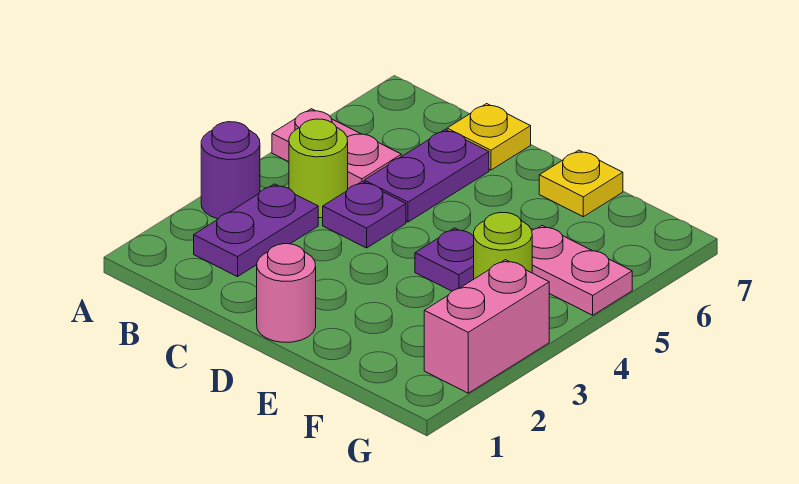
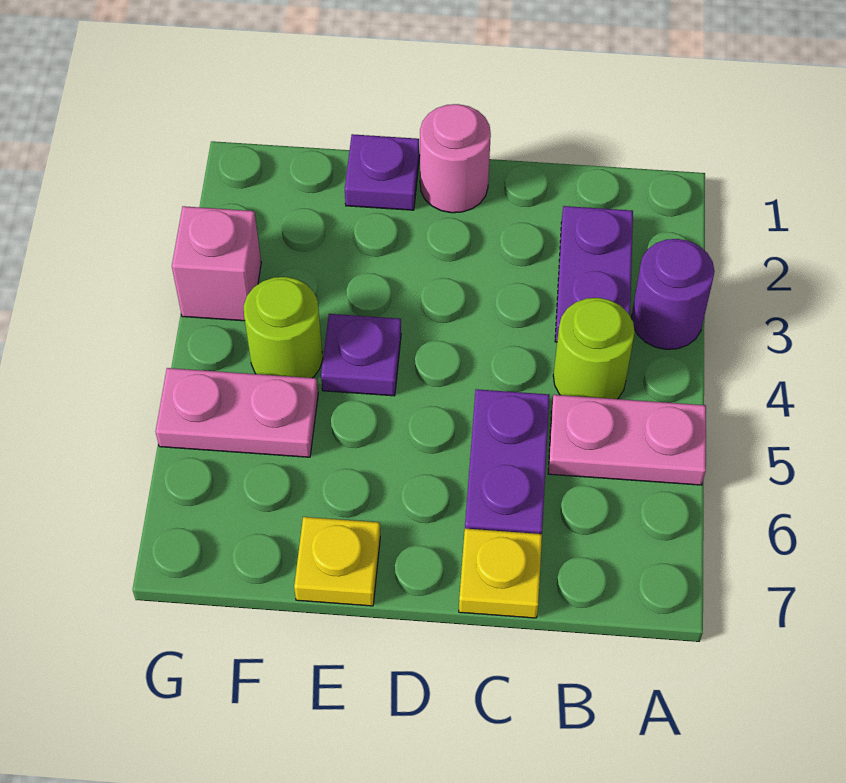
purple plate C4 level 1 -> purple plate E1 level 1
pink brick G2:G3 level 1 -> pink brick G3 level 1

